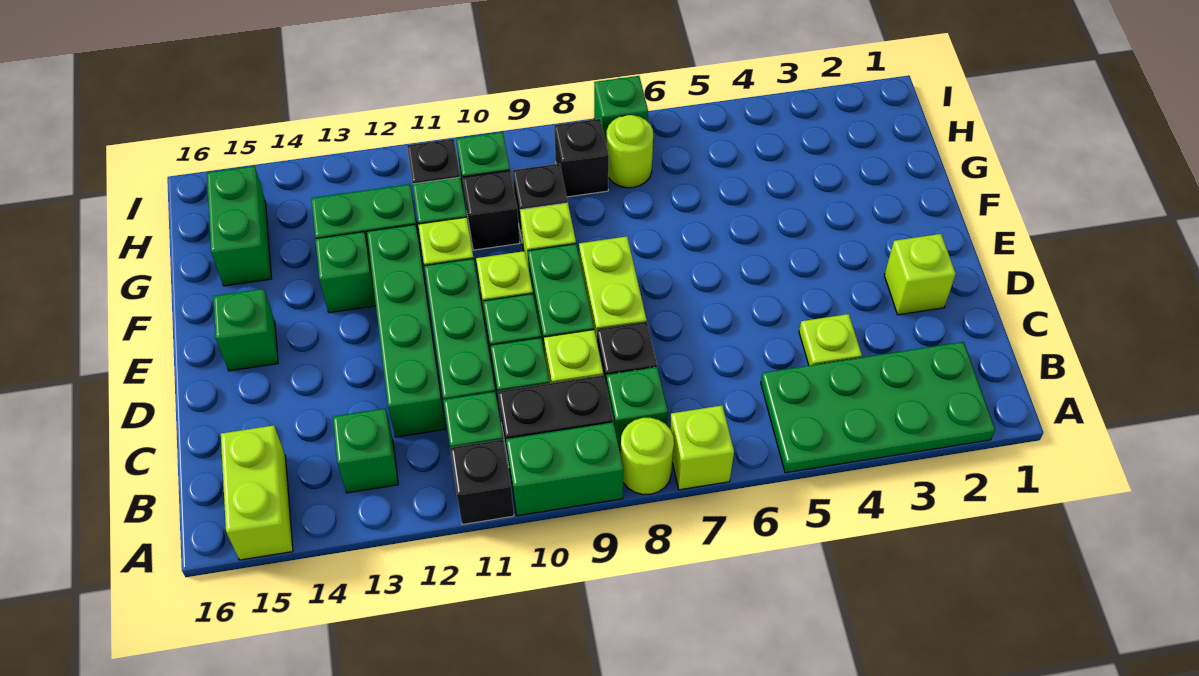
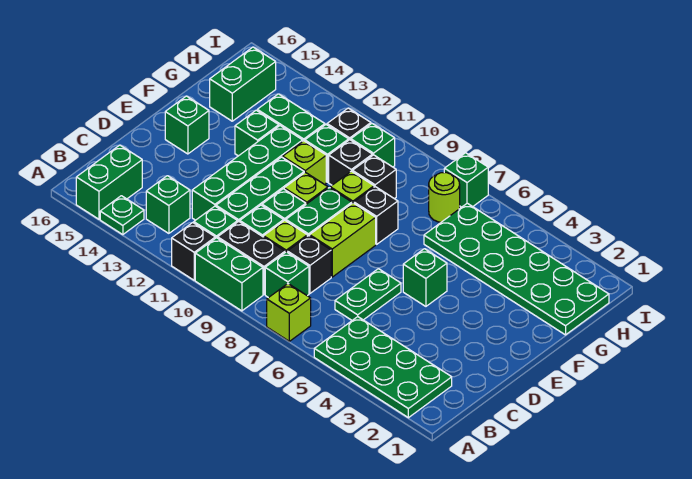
lime round brick A8 level 1 -> none
none -> green plate A14 level 1
lime brick A15:B15 level 1 -> green brick A15:B15 level 1
lime plate C4 level 1 -> none
none -> green plate C6:D6 level 1
lime brick D2 level 1 -> none
none -> green brick E5 level 1
none -> green plate G1:H6 level 1
black brick H8 level 1 -> black brick F8 level 1

